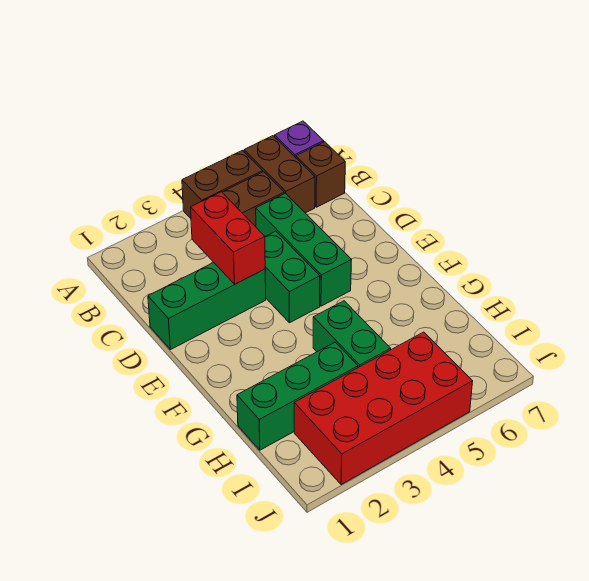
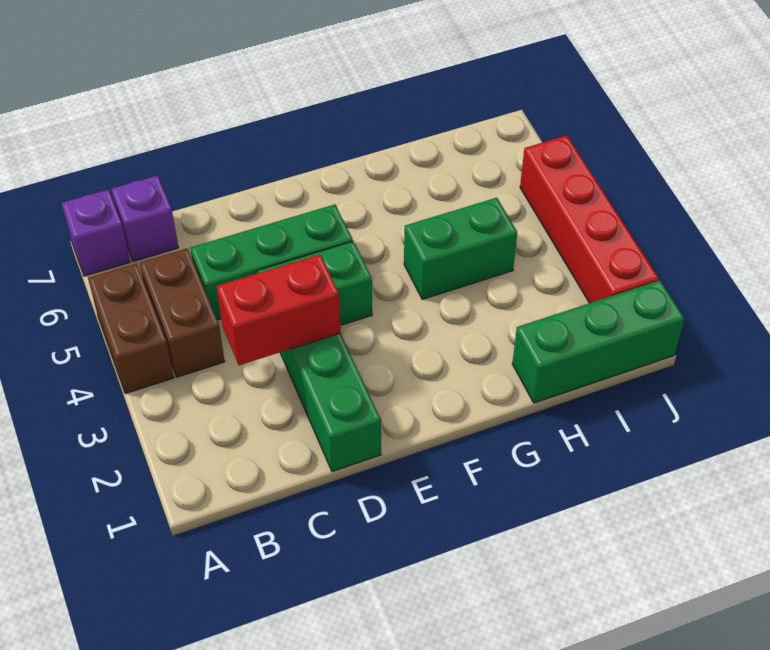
brown brick A6:B6 level 1 -> none
brown brick B7 level 1 -> purple brick B7 level 1
green brick H1:H3 level 1 -> green brick H1:J1 level 1
red brick I2:J5 level 1 -> red brick J2:J5 level 1

